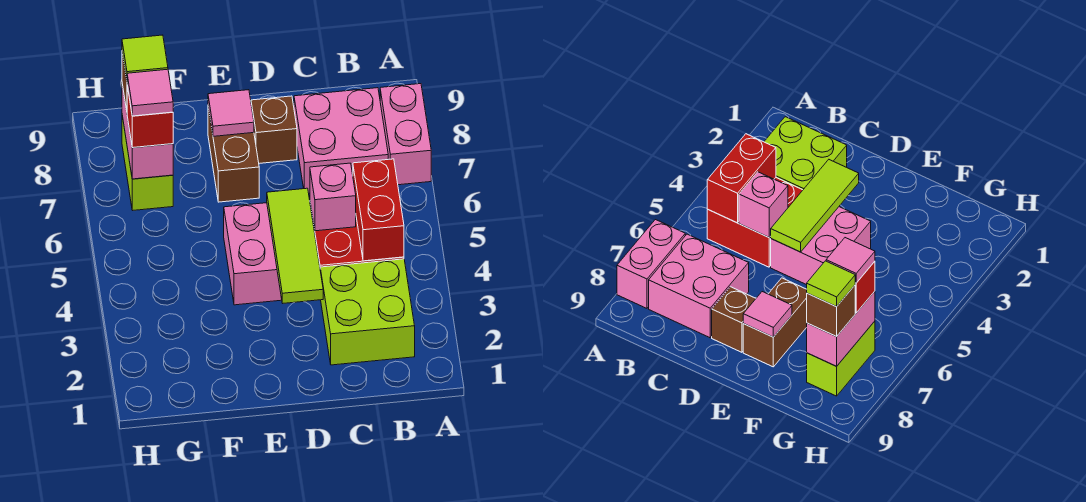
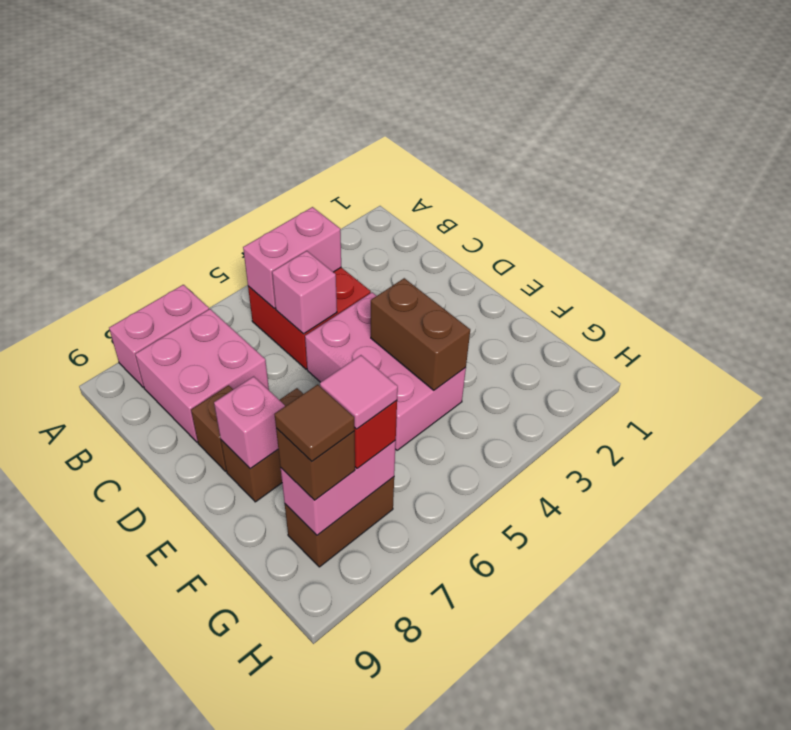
lime brick B2:C3 level 1 -> none
red brick B4:B5 level 2 -> pink brick B4:B5 level 2
lime tile D3:D5 level 2 -> none
pink brick D4:E5 level 1 -> pink brick D4:F5 level 1
none -> brown brick E4:F4 level 2
pink tile E8 level 2 -> pink brick E8 level 2
lime brick G7:G8 level 1 -> brown brick G7:G8 level 1
lime tile G8 level 4 -> brown tile G8 level 4

